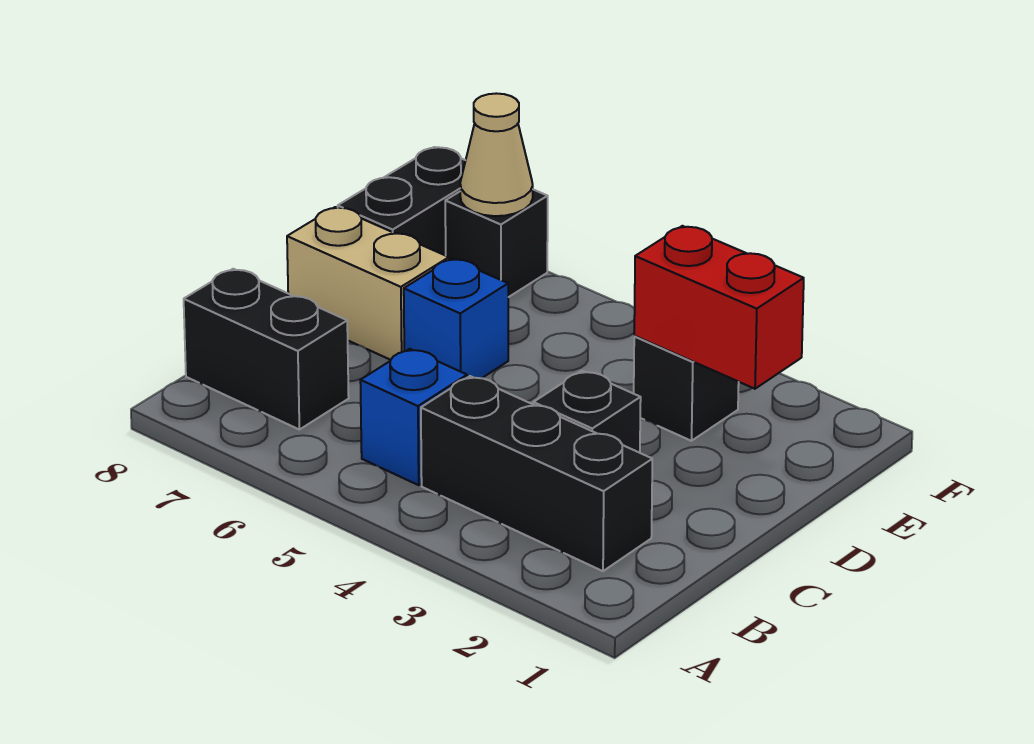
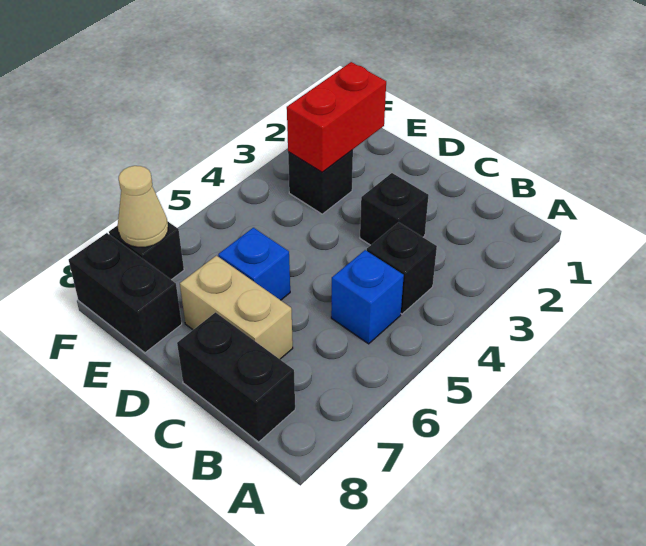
black brick B2:B4 level 1 -> black brick B4 level 1
black brick B7:B8 level 1 -> black brick B8:C8 level 1
tan brick D7:D8 level 1 -> tan brick C7:D7 level 1

